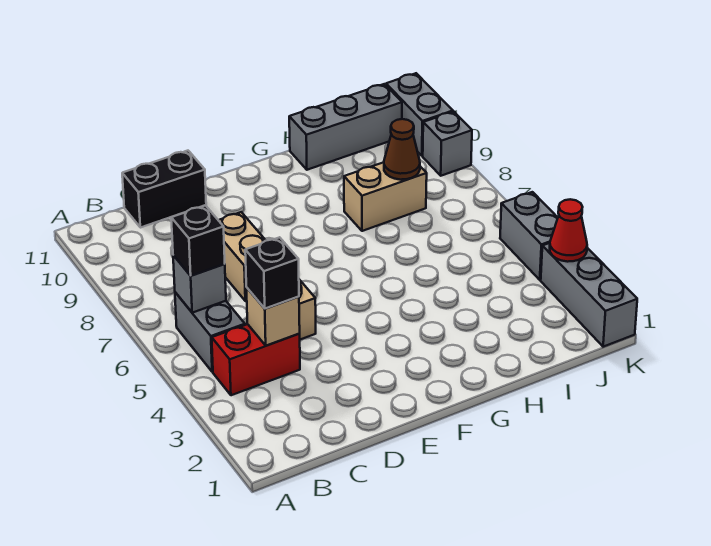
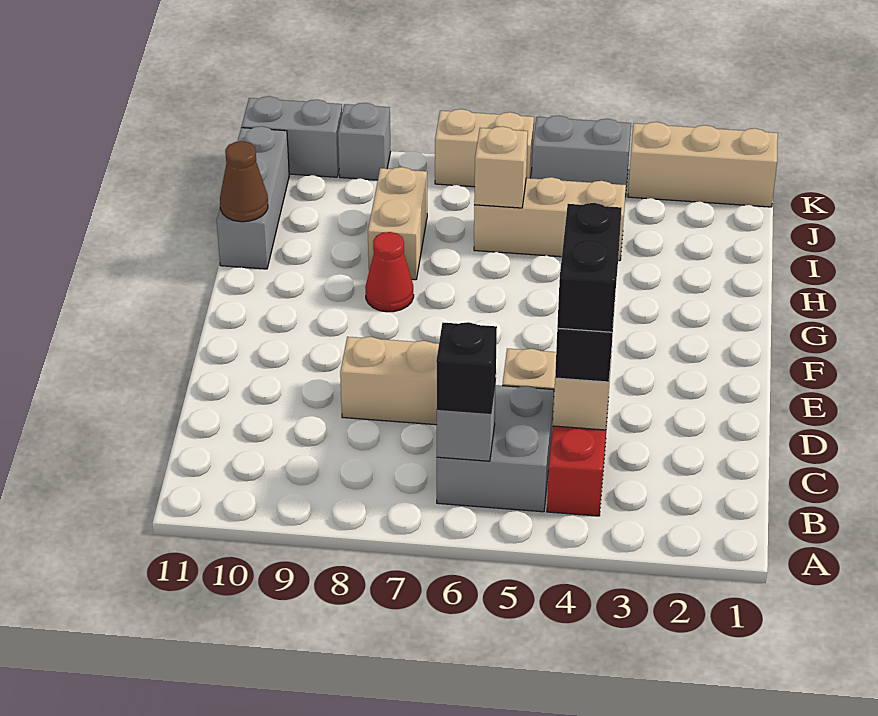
grey brick B5:B6 level 1 -> grey brick B5:C6 level 1
black brick C11:D11 level 1 -> black brick C4:D4 level 4
none -> tan brick I4:I6 level 1
none -> tan brick I6 level 2
brown cone I8 level 2 -> brown cone H11 level 2
grey brick K1:K3 level 1 -> tan brick K1:K3 level 1
red cone K3 level 2 -> red cone G8 level 1
none -> tan brick K6:K7 level 1

